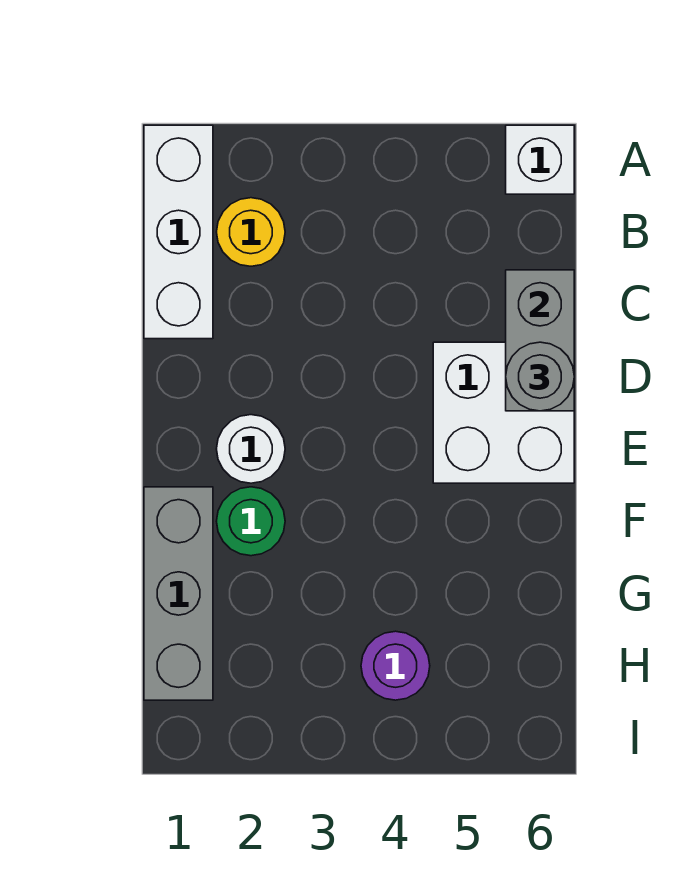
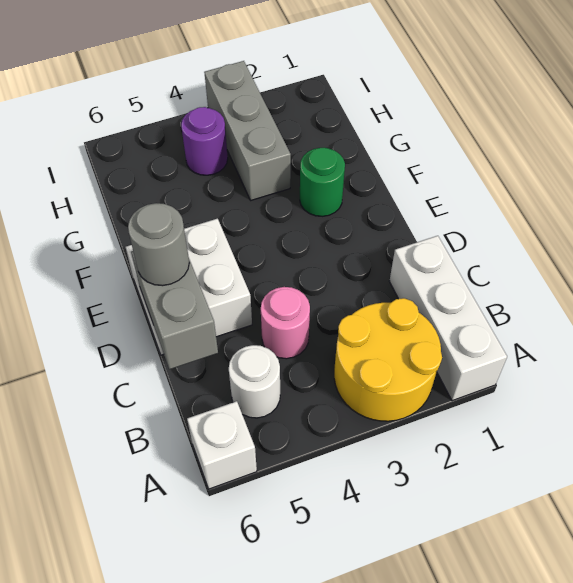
yellow round brick B2 level 1 -> yellow round brick A2:B3 level 1
none -> pink round brick C4 level 1
white round brick E2 level 1 -> white round brick B5 level 1
grey brick F1:H1 level 1 -> grey brick G3:I3 level 1

